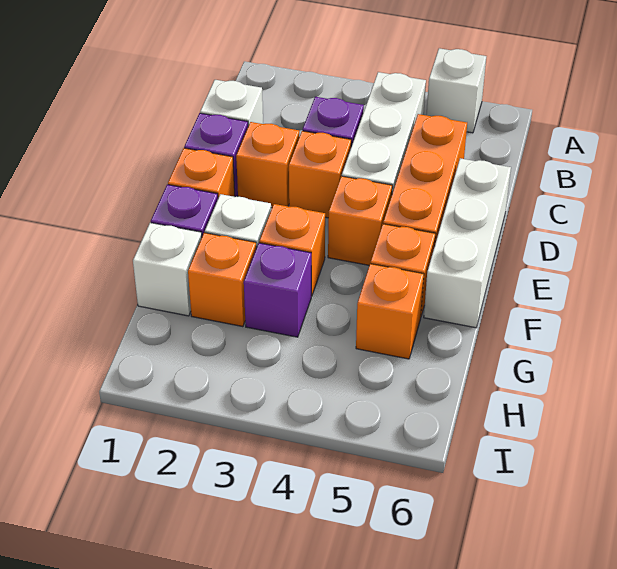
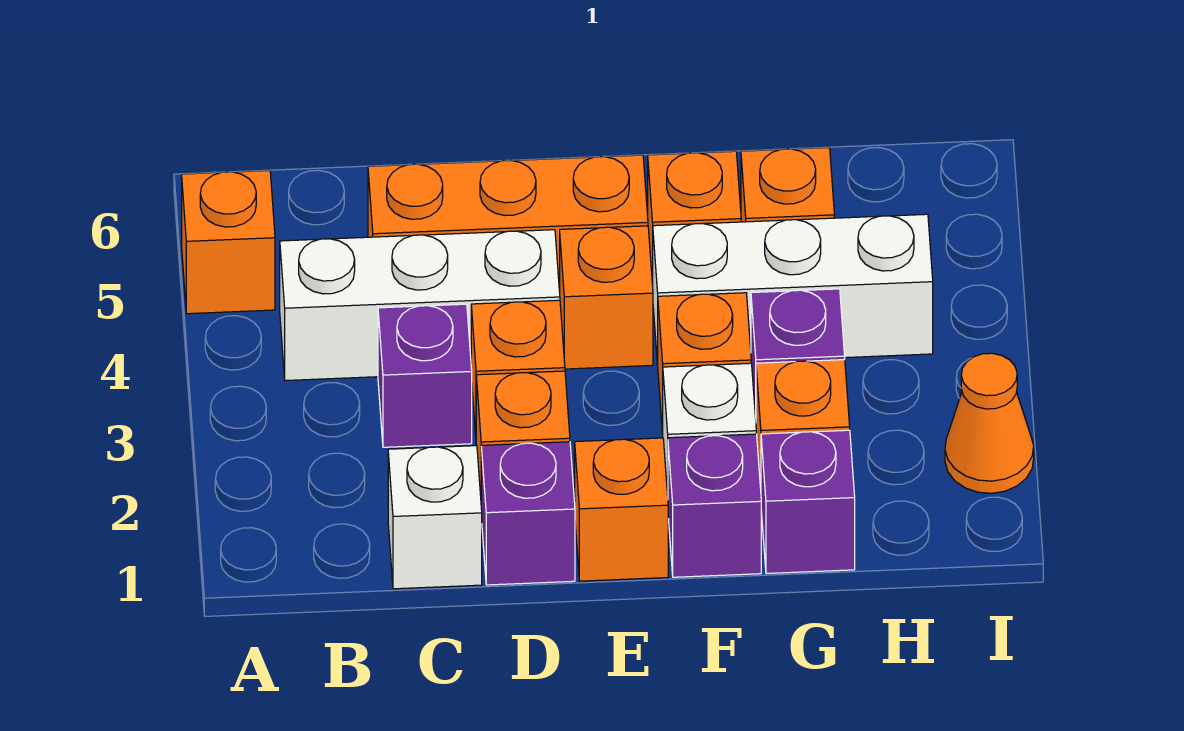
white brick A5 level 1 -> orange brick A5 level 1
white brick D6:F6 level 1 -> white brick F4:H4 level 1
white brick G1 level 1 -> purple brick G1 level 1
none -> orange cone I2 level 1

